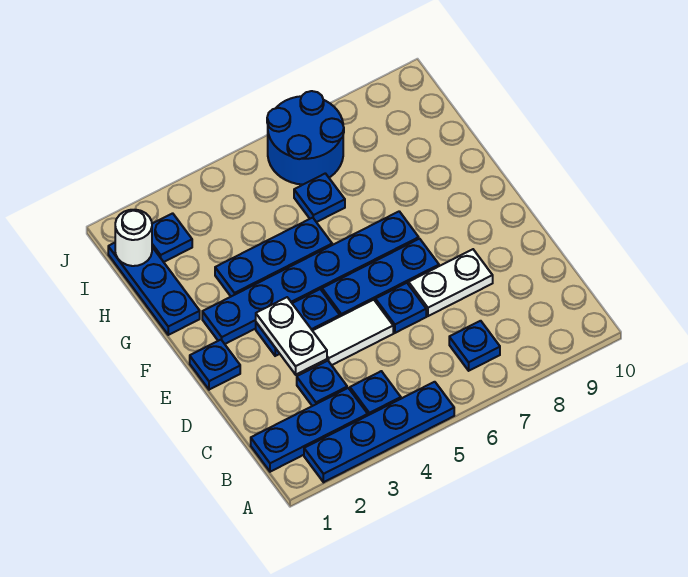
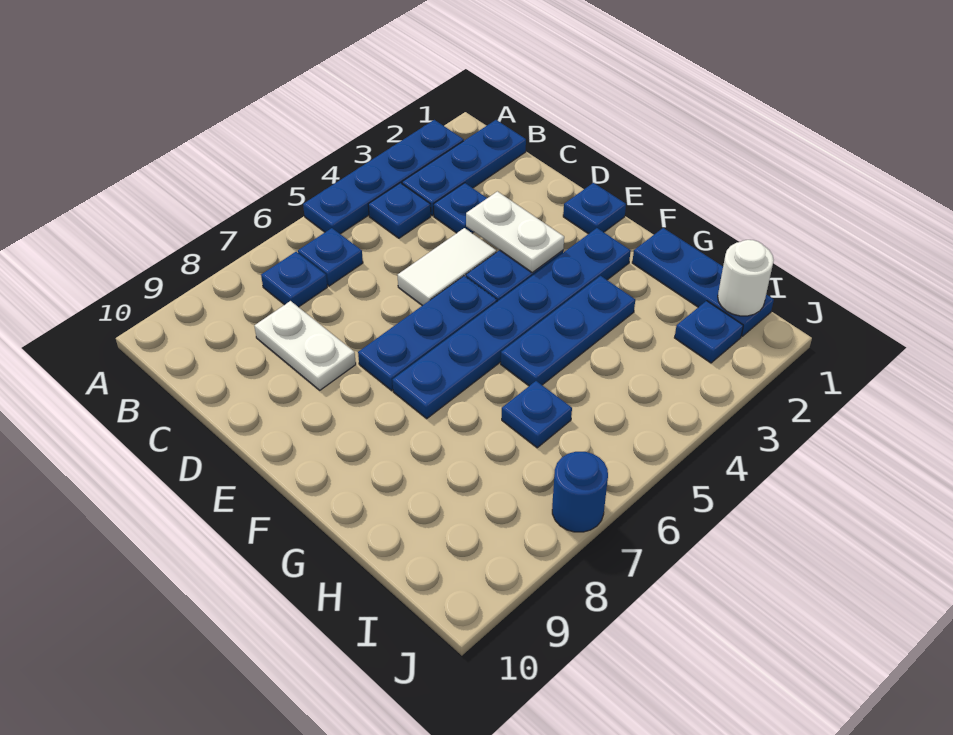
blue plate D6 level 1 -> blue plate B6 level 1
white plate D7:D8 level 1 -> white plate C8:D8 level 1
blue round brick I6:J7 level 1 -> blue round brick J7 level 1

